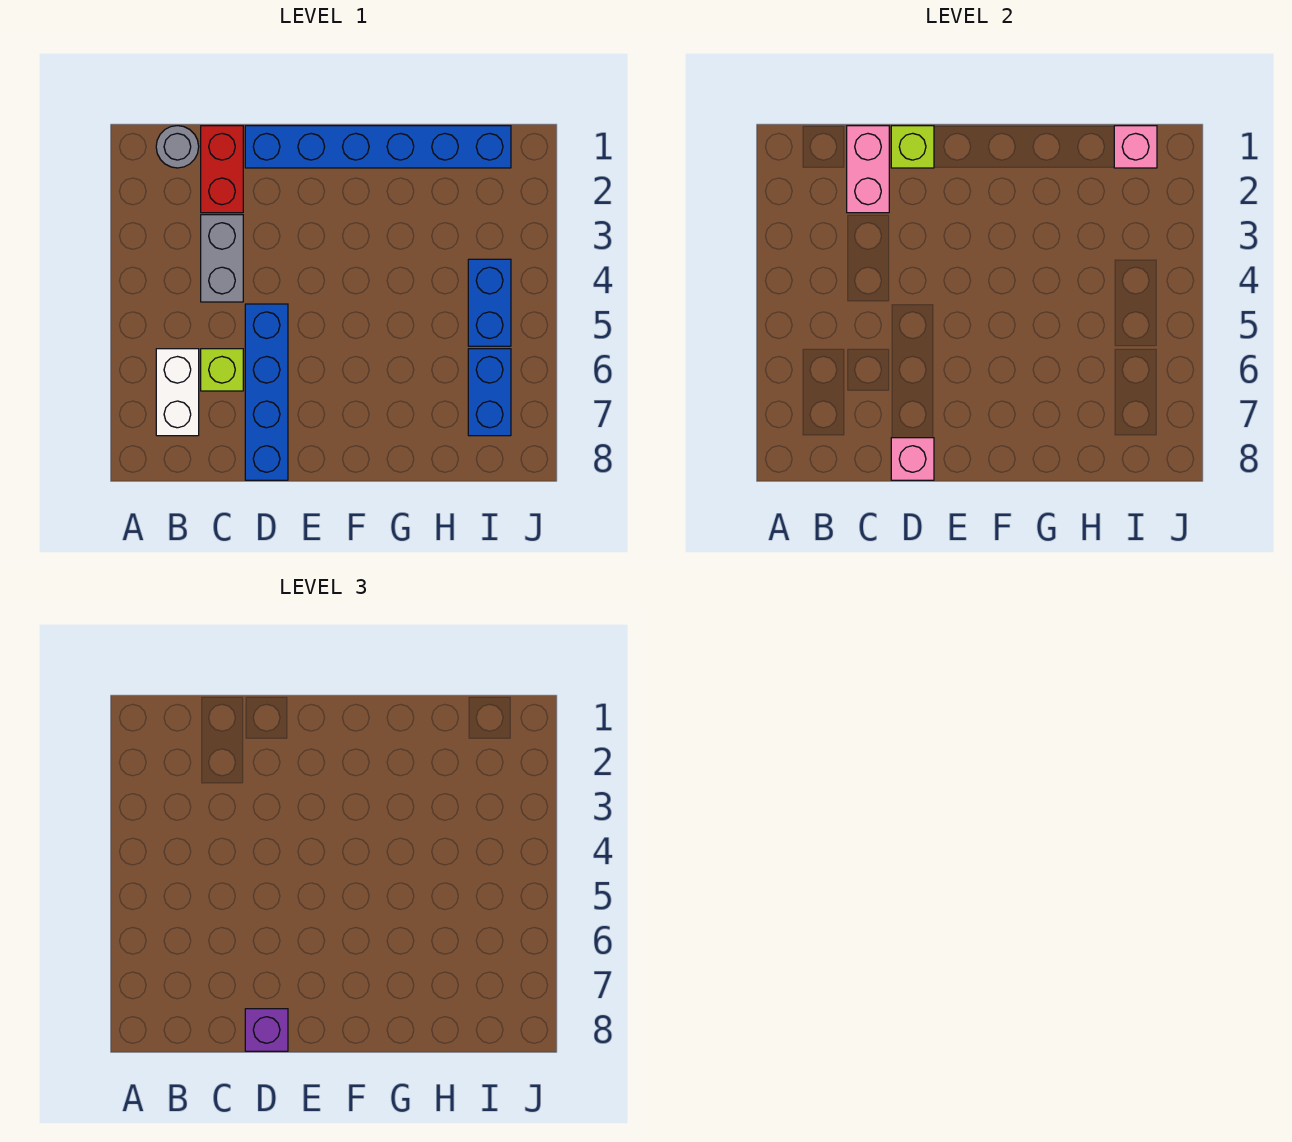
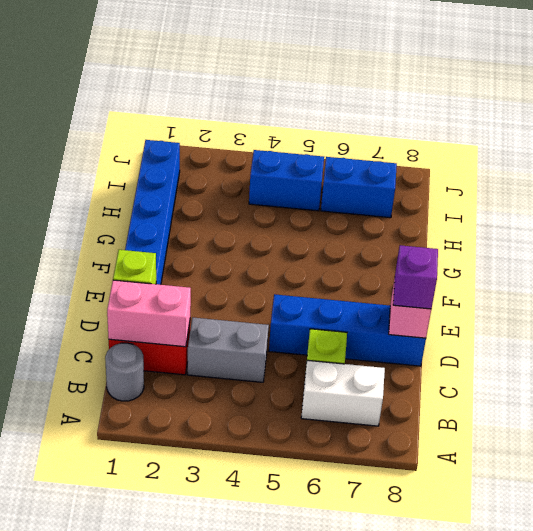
pink brick I1 level 2 -> none

